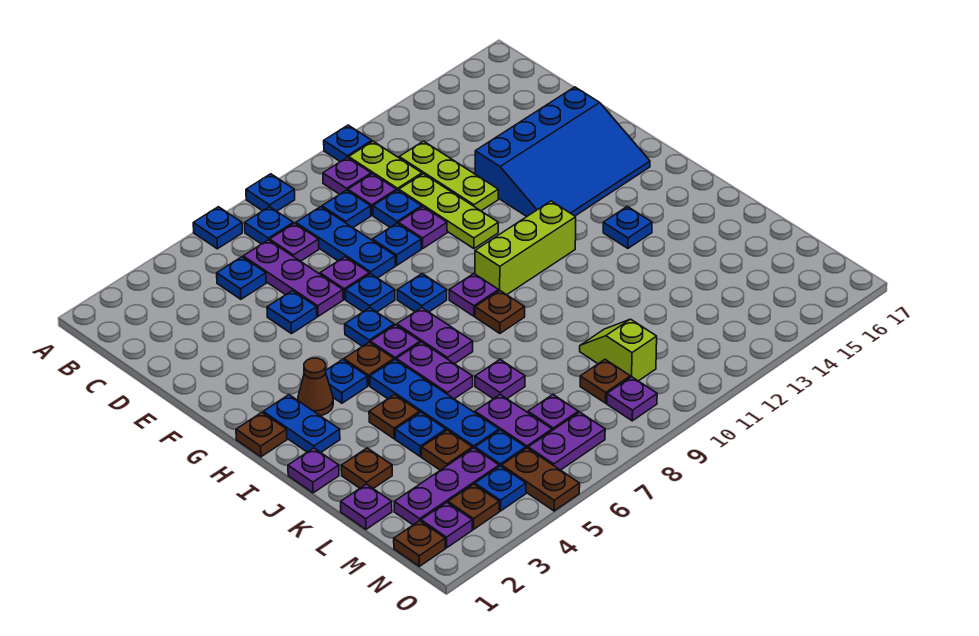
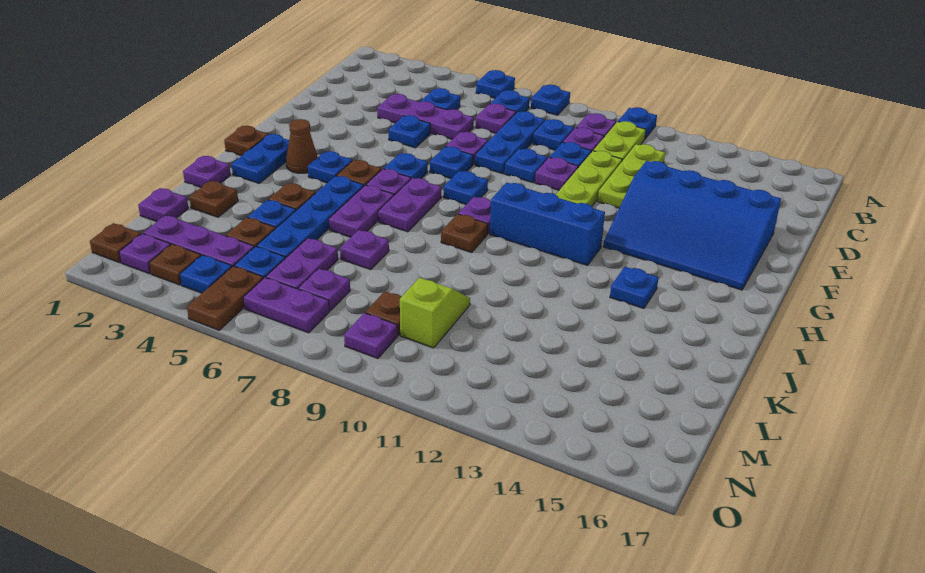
purple plate C6:E6 level 1 -> purple plate D4:D6 level 1
lime brick H10:H12 level 1 -> blue brick H10:H12 level 1

